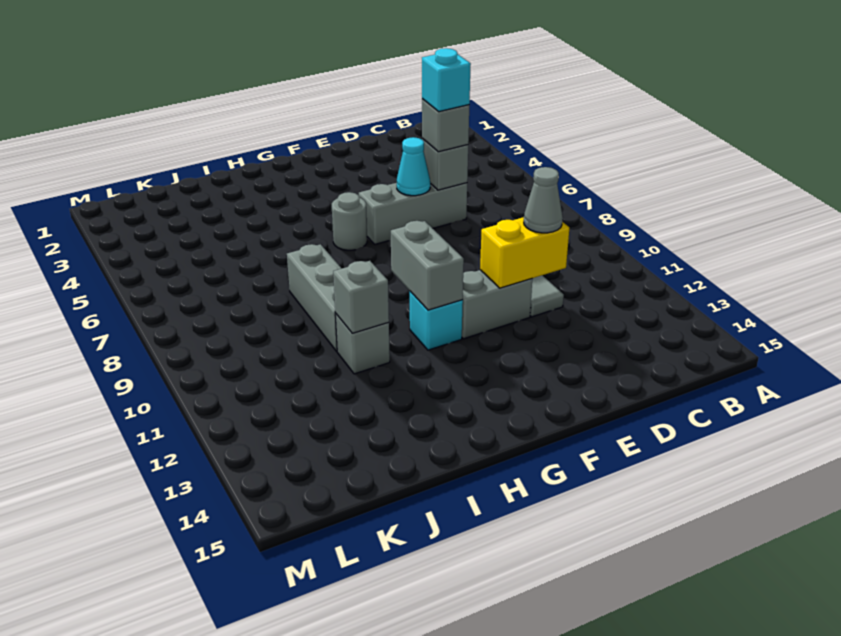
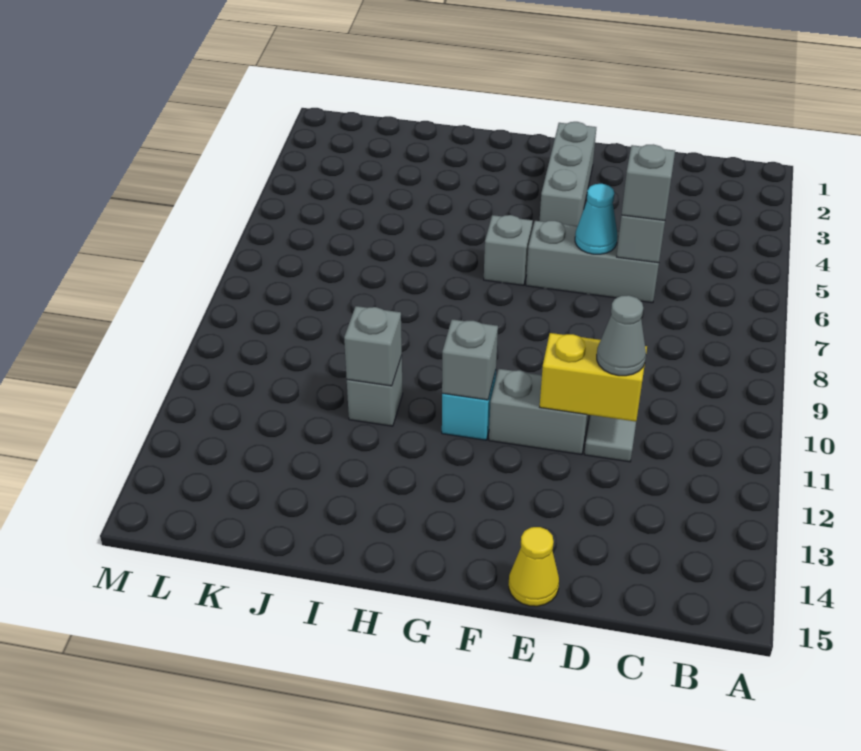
cyan brick D6 level 4 -> none
none -> yellow cone E15 level 1
grey round brick G6 level 1 -> grey brick G6 level 1
grey brick G10:G11 level 2 -> grey brick G11 level 2
grey brick I8:I10 level 1 -> grey brick F2:F4 level 1

